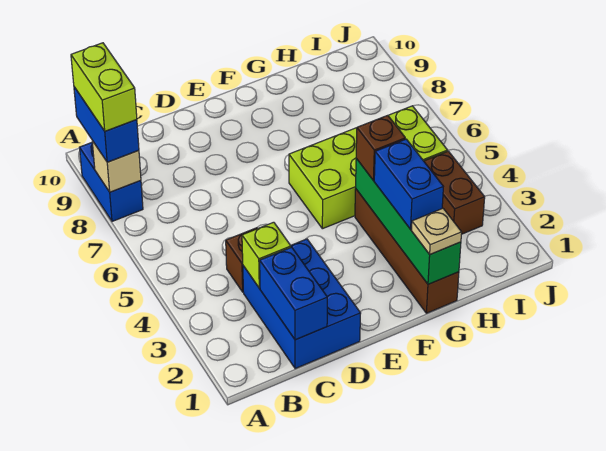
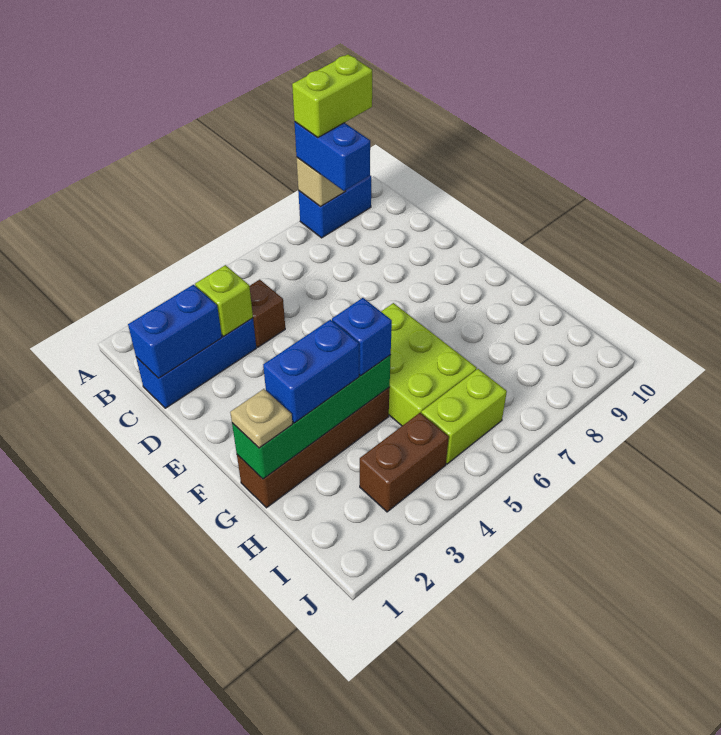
blue brick A8:A9 level 3 -> blue brick A8:B8 level 3
blue brick C1:D3 level 1 -> blue brick C1:C3 level 1
brown brick G4 level 3 -> blue brick G4 level 3

